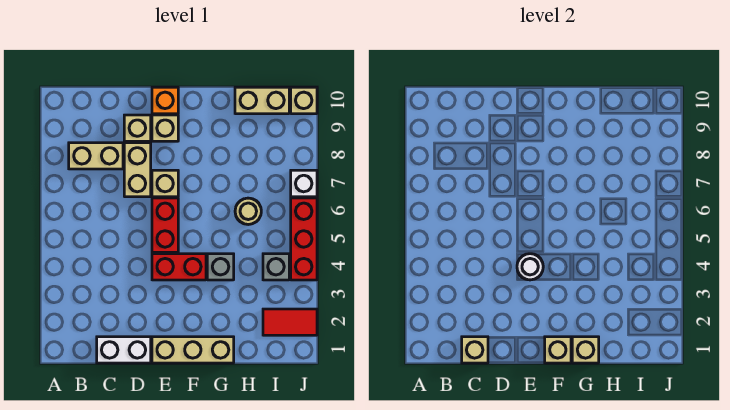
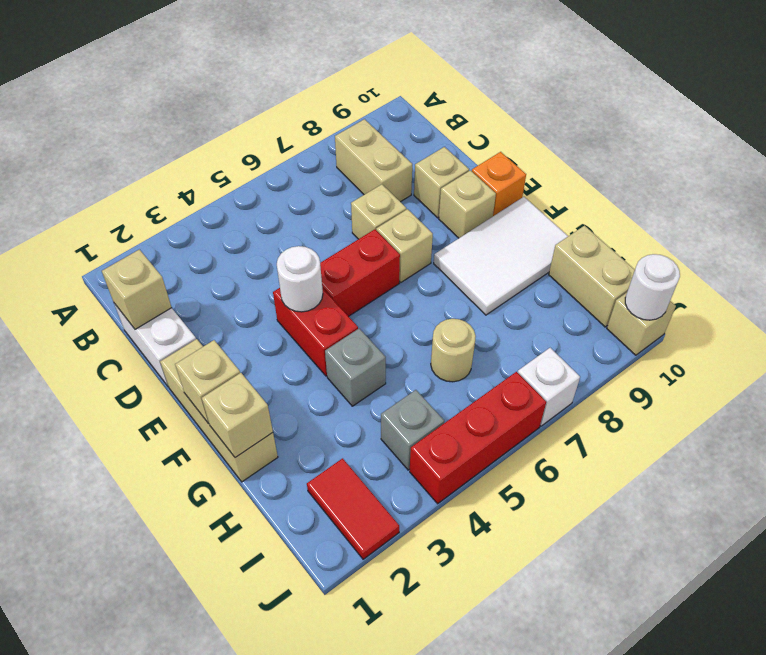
tan brick D7:D8 level 1 -> tan brick D7 level 1
none -> white tile F8:G10 level 1
none -> white round brick J10 level 2

